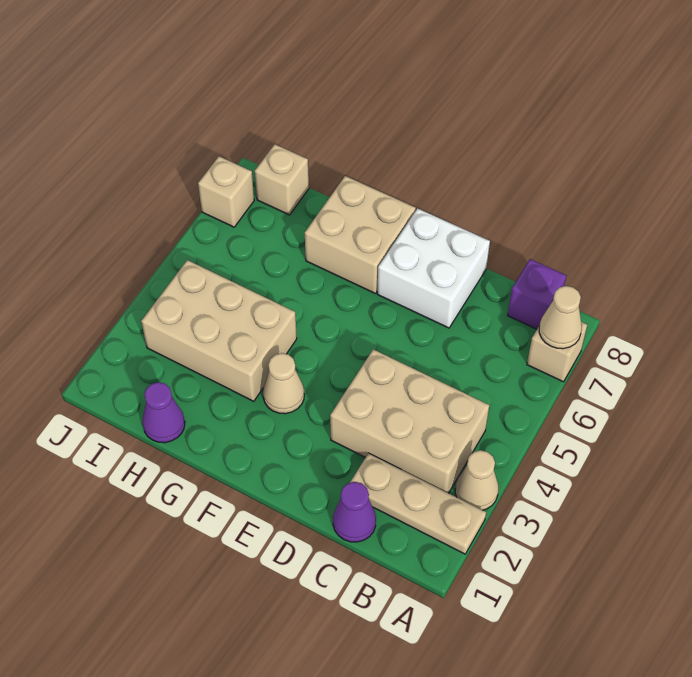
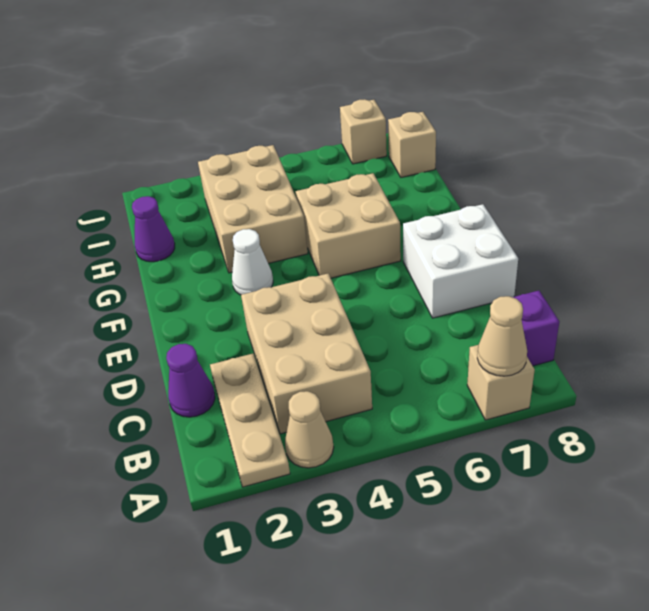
tan cone F3 level 1 -> white cone F3 level 1
tan brick F7:G8 level 1 -> tan brick F5:G6 level 1

